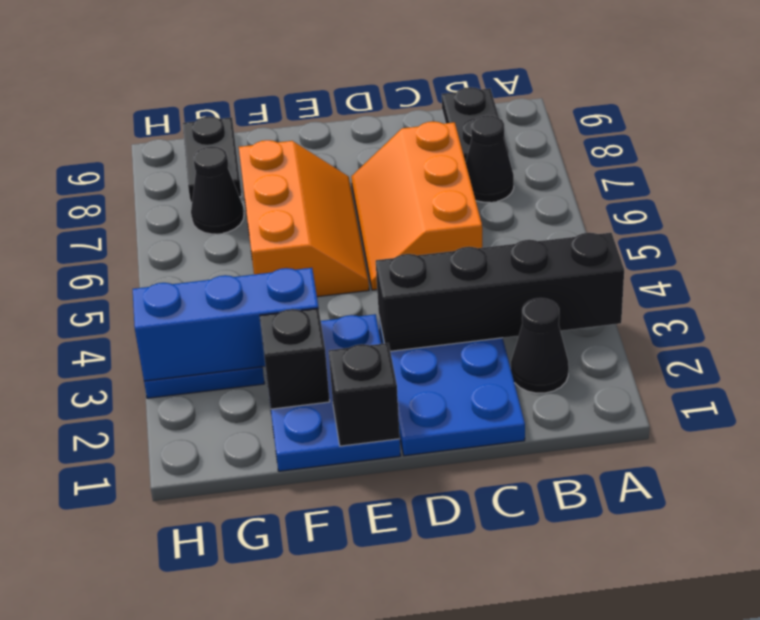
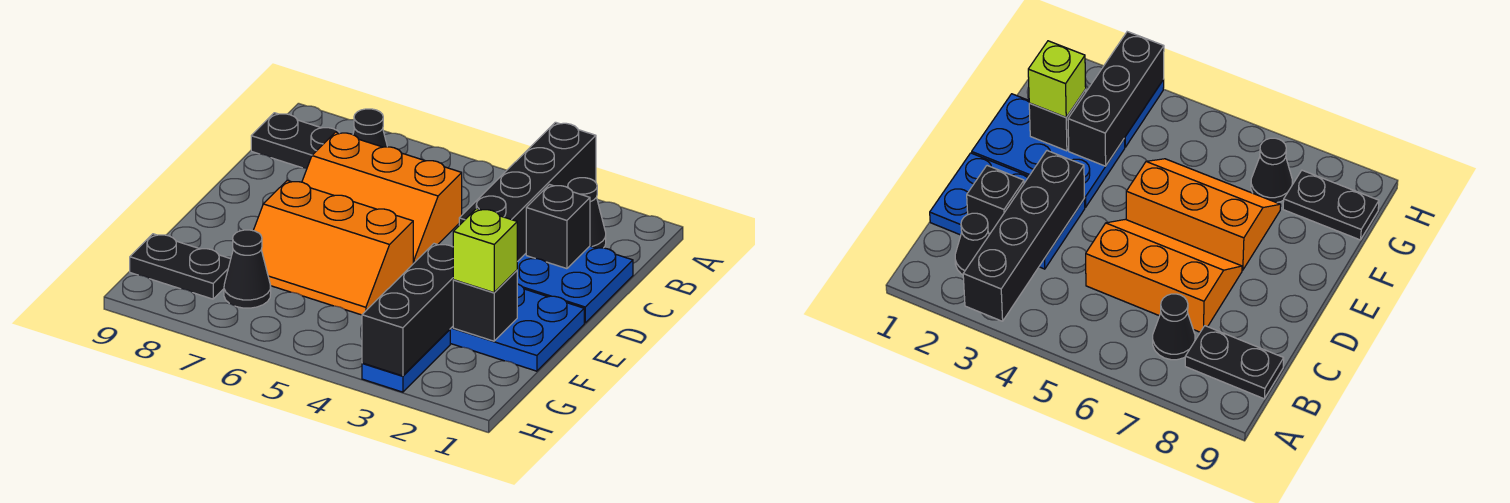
black brick E1 level 2 -> black brick C2 level 2
orange slope E5:F7 level 1 top F -> orange slope E5:F7 level 1 top E
none -> lime brick F2 level 3
blue brick F3:H3 level 2 -> black brick F3:H3 level 2

